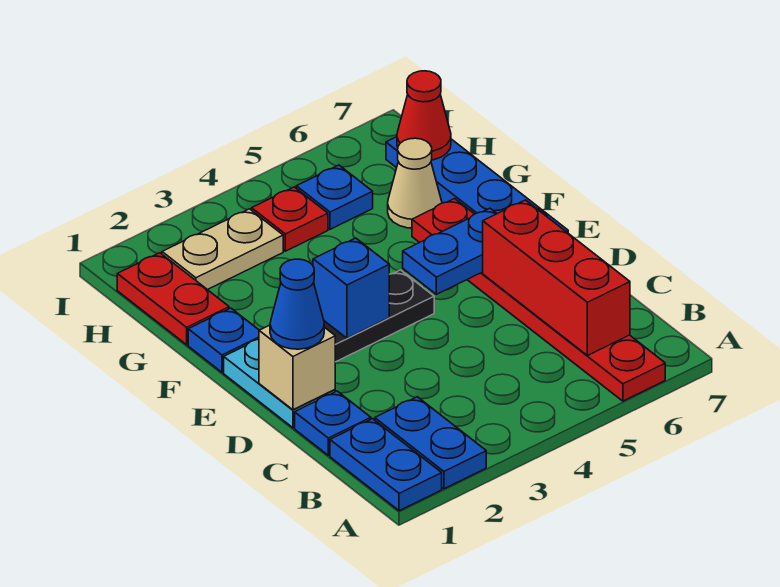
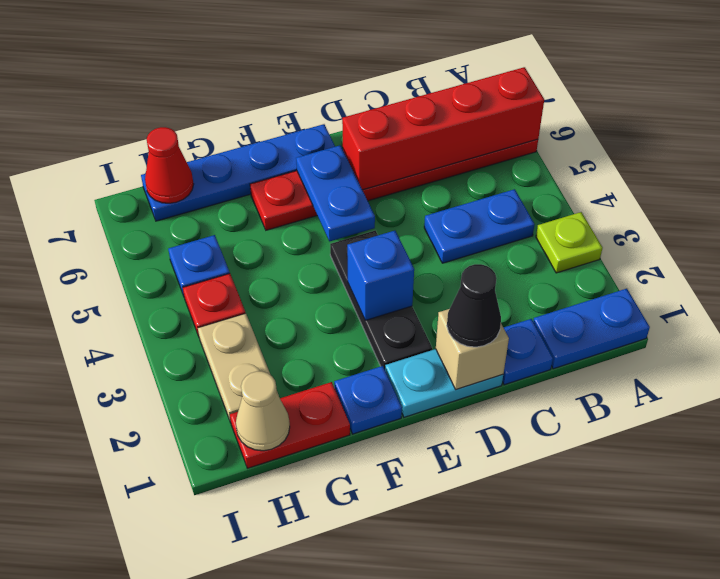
blue plate A2:B2 level 1 -> blue plate B4:C4 level 1
none -> lime plate A3 level 1
red brick B6:D6 level 2 -> red brick A6:D6 level 2
blue cone D1 level 3 -> black cone D1 level 3
tan cone G6 level 1 -> tan cone H1 level 2

